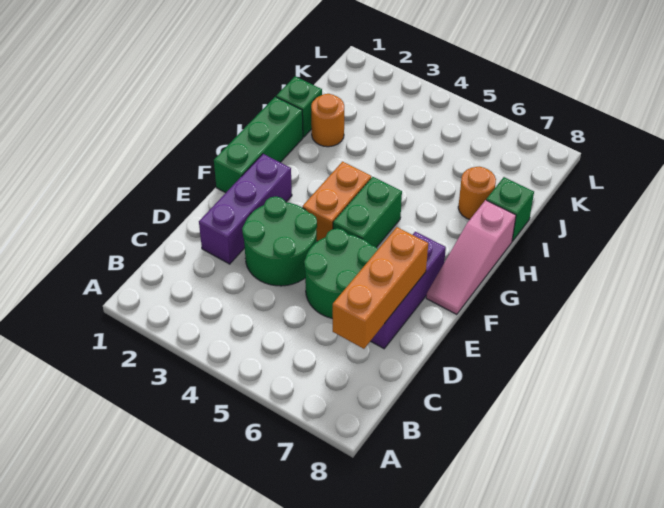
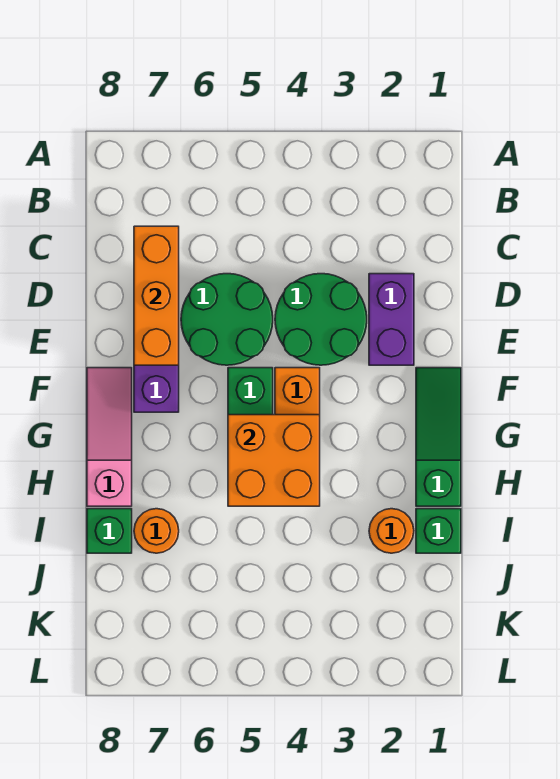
purple brick D2:F2 level 1 -> purple brick D2:E2 level 1
green brick F1:H1 level 1 -> green slope F1:H1 level 1 top H
none -> orange brick G4:H5 level 2

